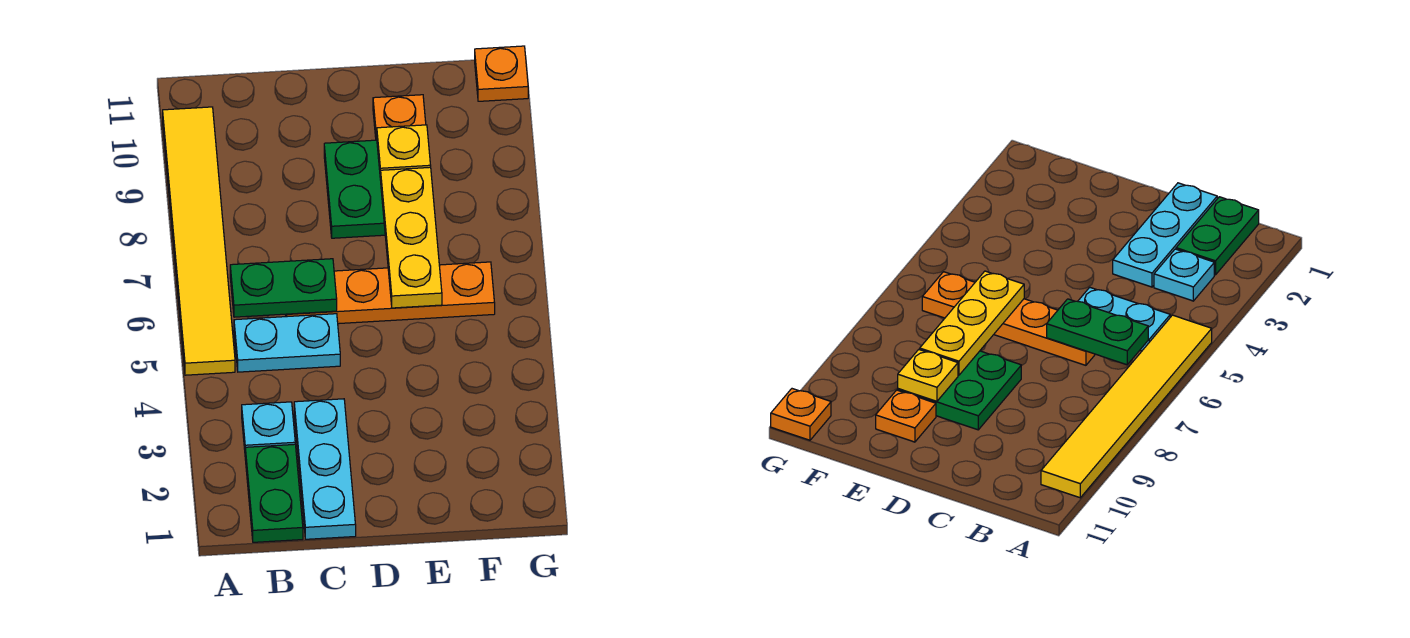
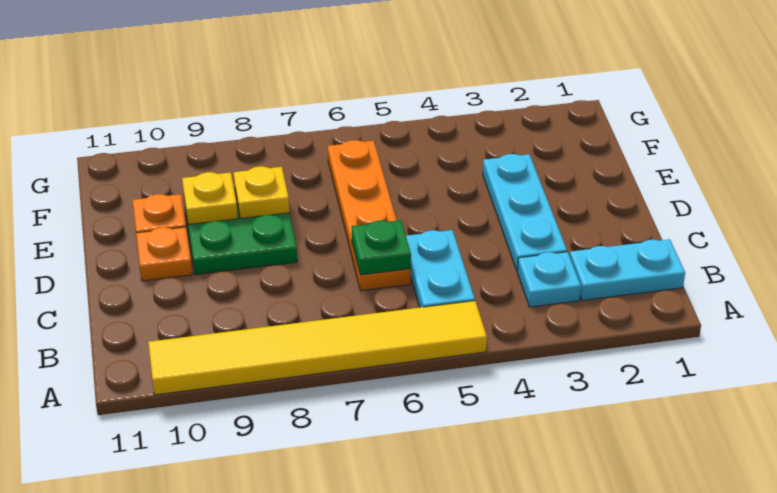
green plate B1:B2 level 1 -> cyan plate B1:B2 level 1
green plate B6:C6 level 2 -> green plate C6 level 2
cyan plate C1:C3 level 1 -> cyan plate C3:E3 level 1
yellow plate E6:E8 level 2 -> yellow plate E8 level 2
orange plate G11 level 1 -> orange plate D10 level 1

